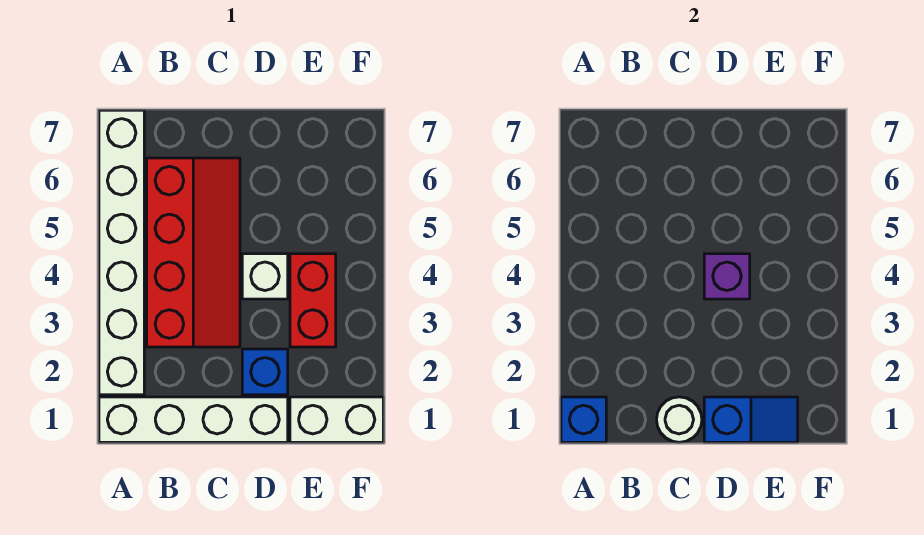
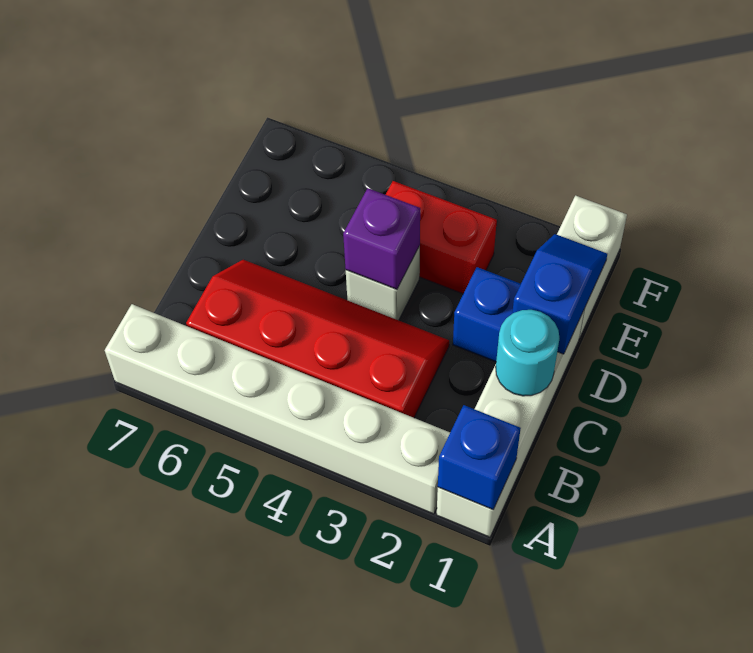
white round brick C1 level 2 -> cyan round brick C1 level 2

